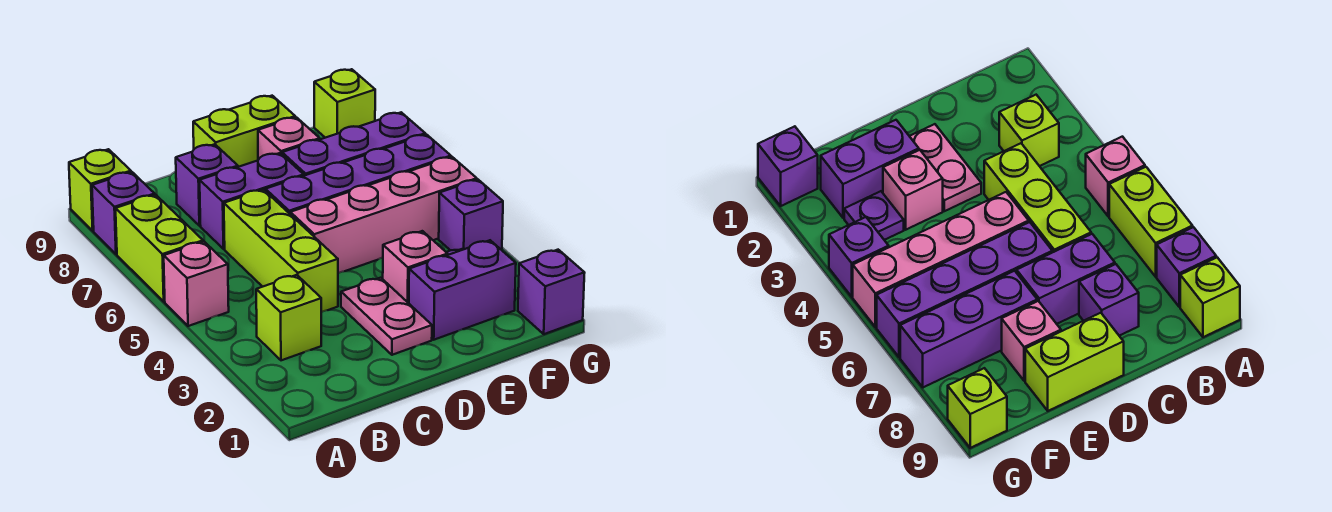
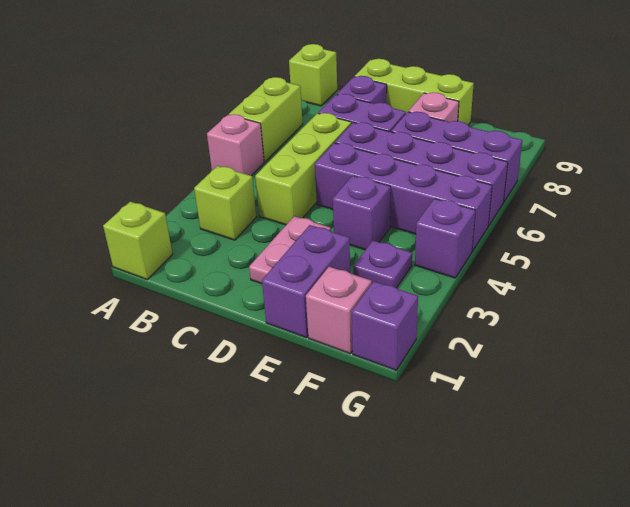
purple brick A8 level 1 -> purple brick E4 level 1
pink brick D5:G5 level 1 -> purple brick D5:G5 level 1
lime brick D9:E9 level 1 -> lime brick C9:E9 level 1
purple brick E2:F2 level 1 -> purple brick E1:E2 level 1
pink brick E3 level 1 -> pink brick F1 level 1
lime brick G9 level 1 -> lime brick A1 level 1

